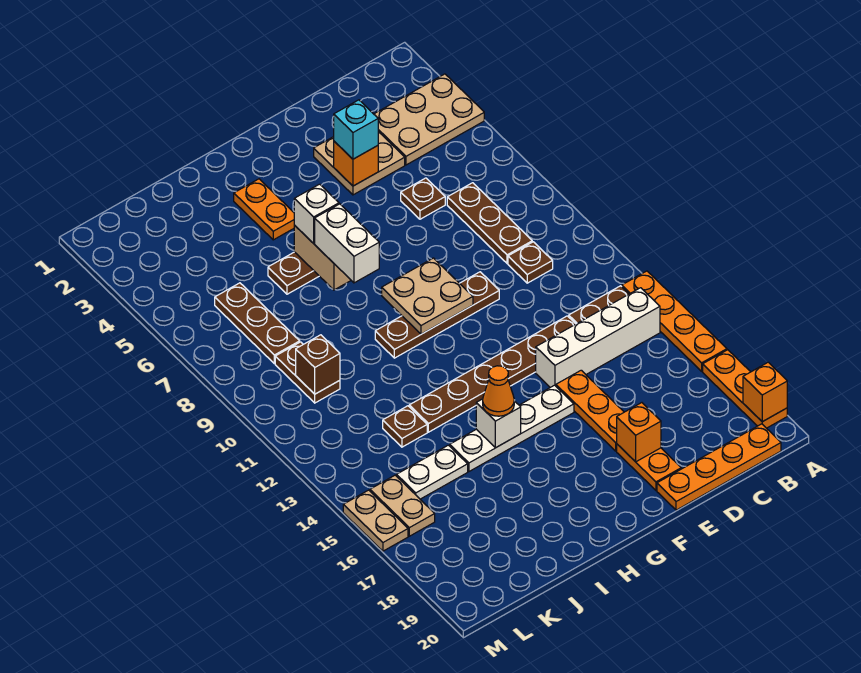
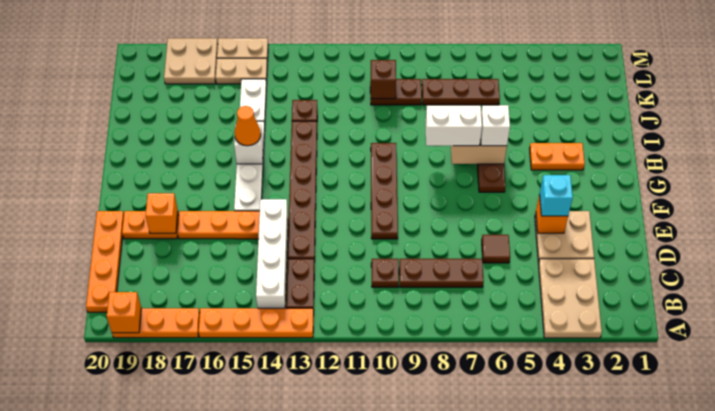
brown plate D6 level 1 -> brown tile D6 level 1
tan plate F9:G10 level 2 -> tan plate L17:M18 level 1

